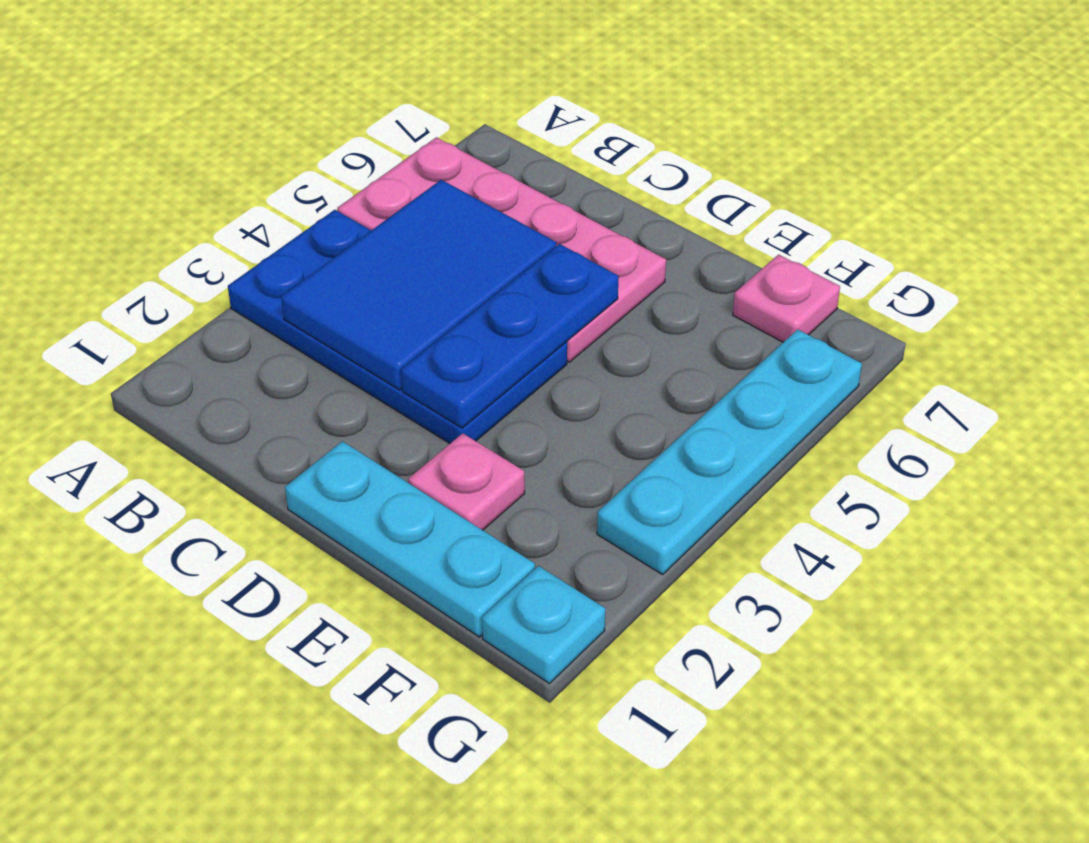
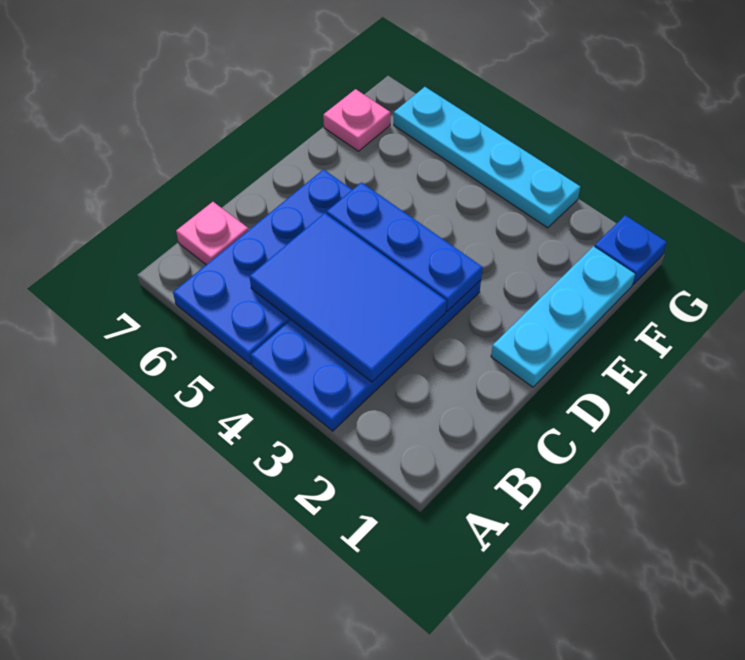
pink plate A5:D6 level 1 -> blue plate A5:D6 level 1
pink plate E2 level 1 -> pink plate B7 level 1
cyan plate G1 level 1 -> blue plate G1 level 1

